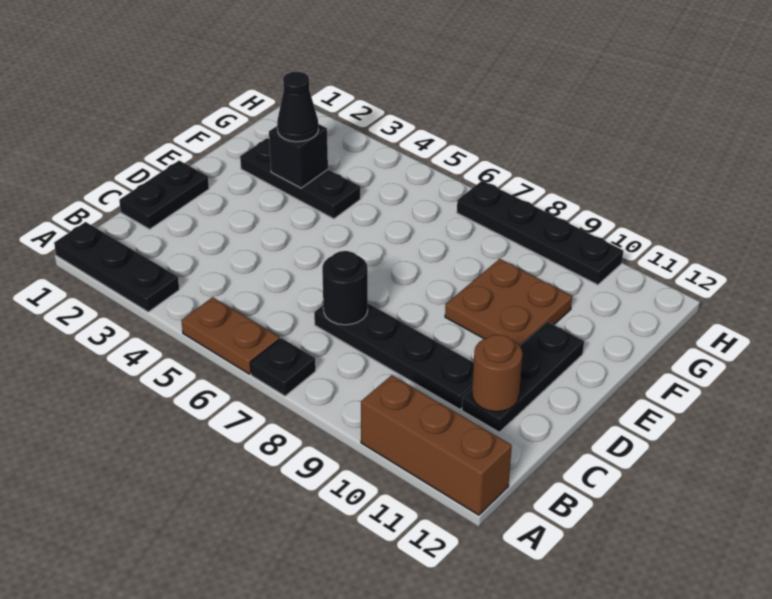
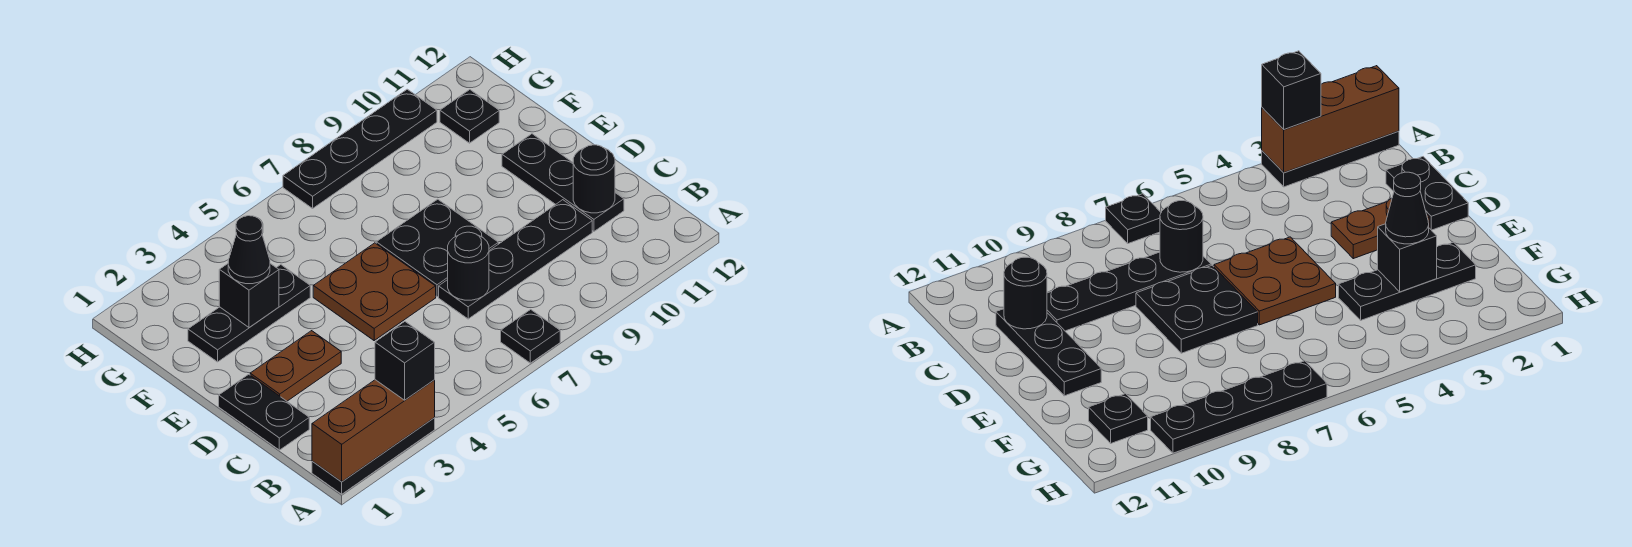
none -> black brick A3 level 3
brown plate A5:A6 level 1 -> brown plate D2:D3 level 1
brown brick A10:A12 level 1 -> brown brick A1:A3 level 2
brown round brick C11 level 2 -> black round brick C11 level 2
none -> black plate D7:E8 level 1
brown plate E9:F10 level 1 -> brown plate D5:E6 level 1
none -> black plate G11 level 1

